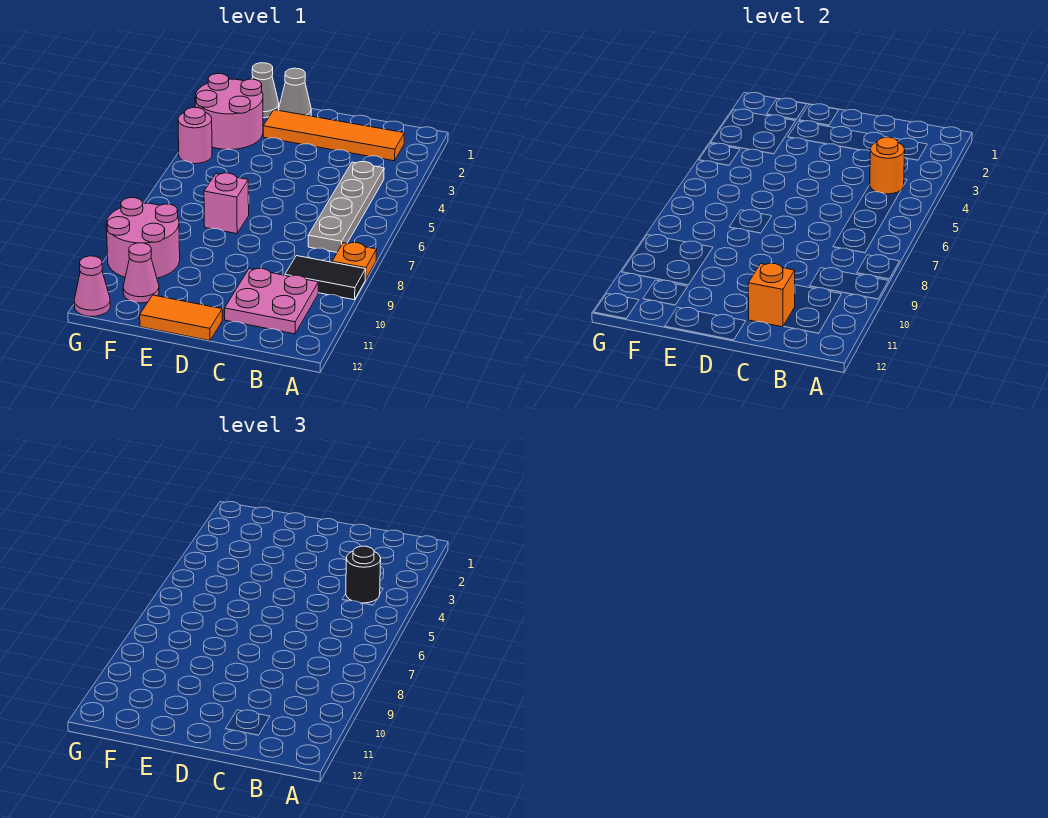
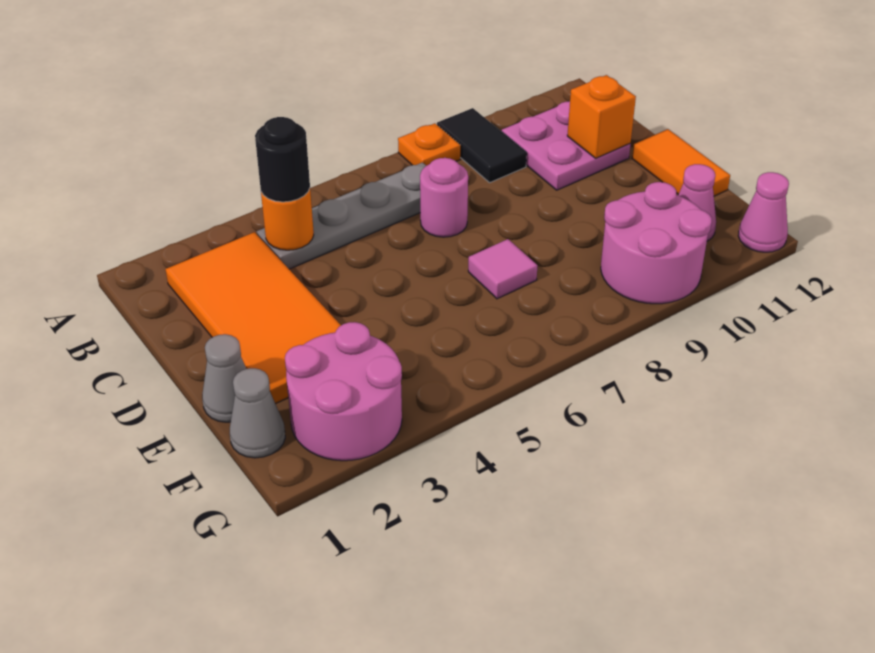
orange tile B2:E2 level 1 -> orange tile B2:E3 level 1
pink brick E7 level 1 -> pink tile E7 level 1
pink round brick G4 level 1 -> pink round brick C7 level 1

